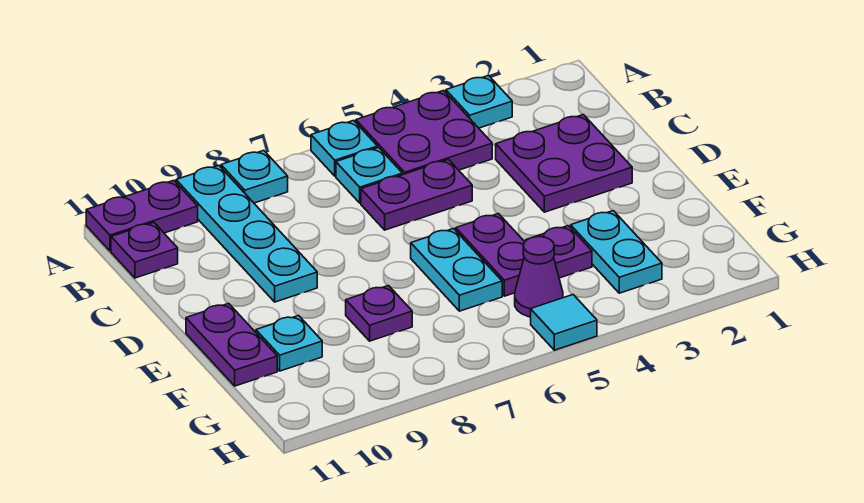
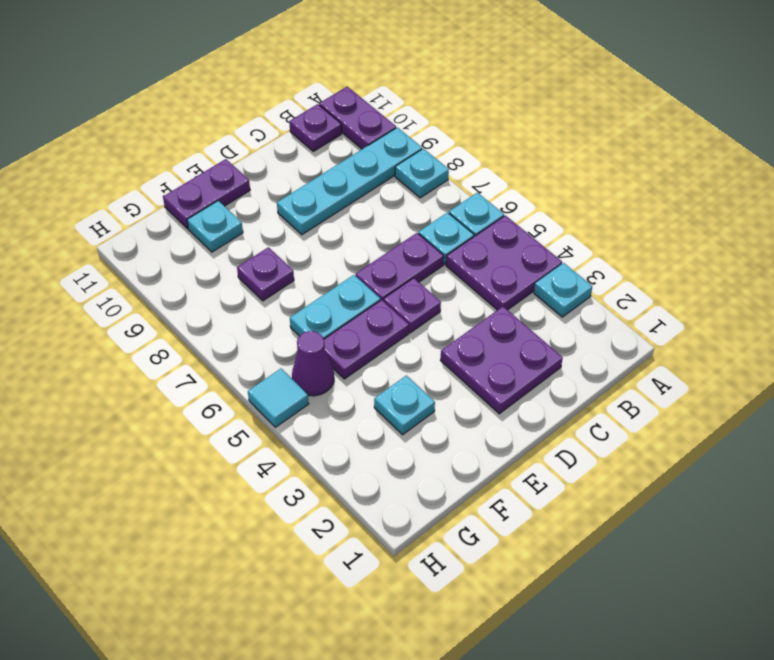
purple plate C5:C6 level 1 -> purple plate C6:D6 level 1
cyan plate F3:G3 level 1 -> cyan plate F3 level 1
purple plate F4 level 1 -> purple plate D5 level 1

